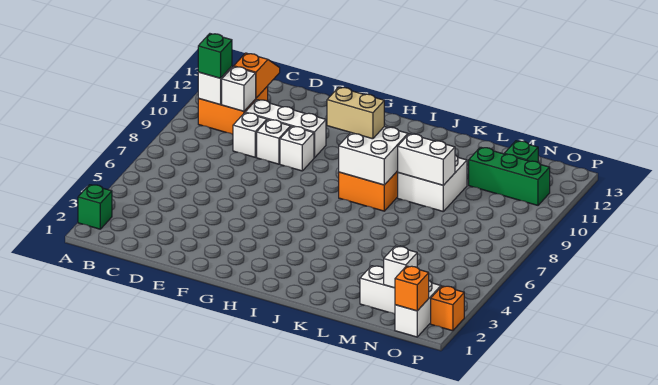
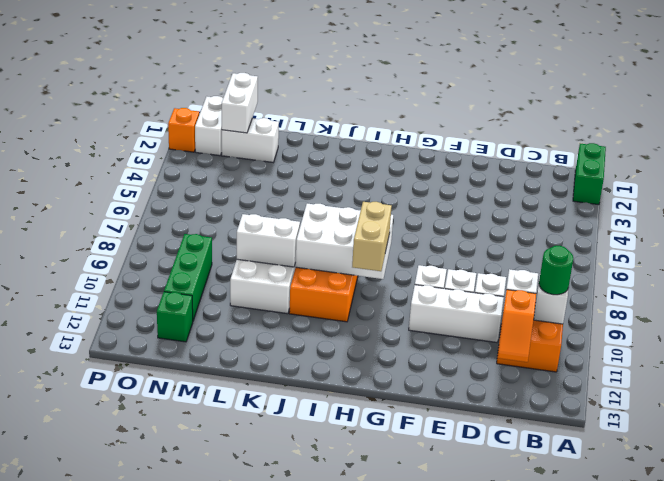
green brick A2 level 1 -> green brick A1:A2 level 1
green brick B10 level 3 -> green round brick B10 level 3
tan brick H9:I9 level 3 -> tan brick H9:H10 level 3
white brick I8:J9 level 2 -> white brick H8:J9 level 2
green brick M11:O11 level 1 -> green brick N9:N11 level 1
white brick N2 level 2 -> white brick N1:N2 level 2
orange brick O1 level 2 -> none

